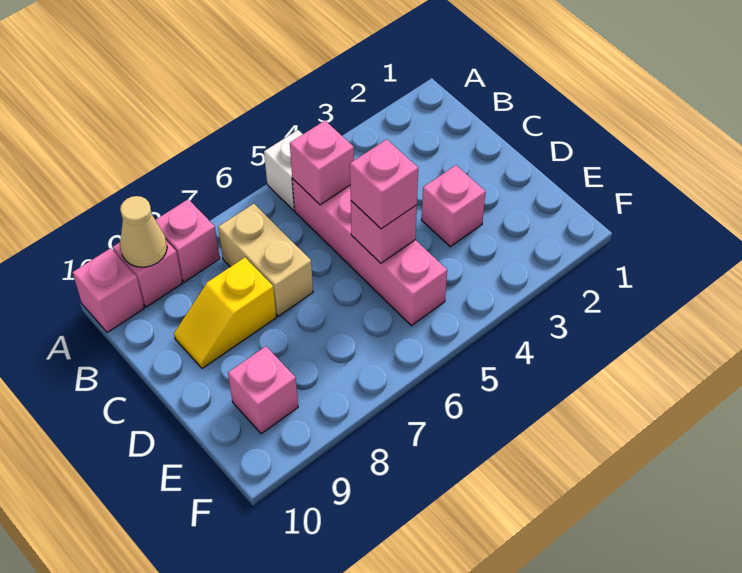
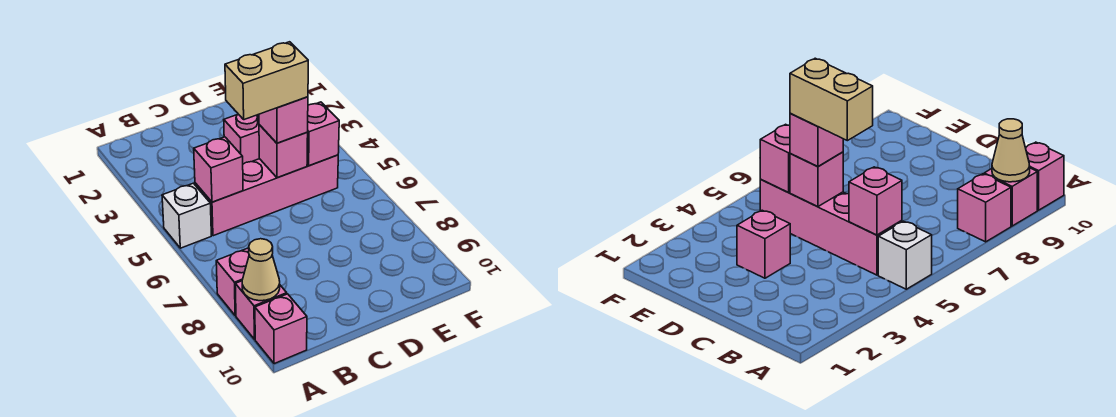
tan brick B7:C7 level 1 -> tan brick C5:D5 level 4
yellow slope C8:C9 level 1 top 8 -> none
pink brick E9 level 1 -> pink brick E5 level 2

